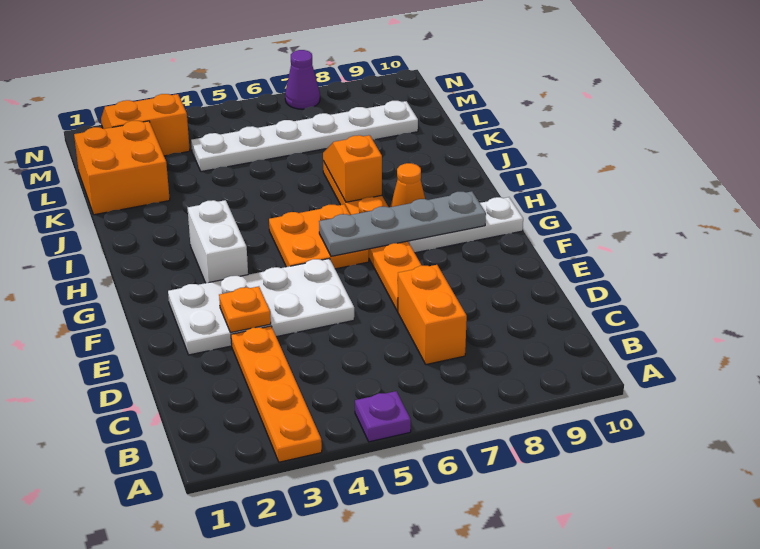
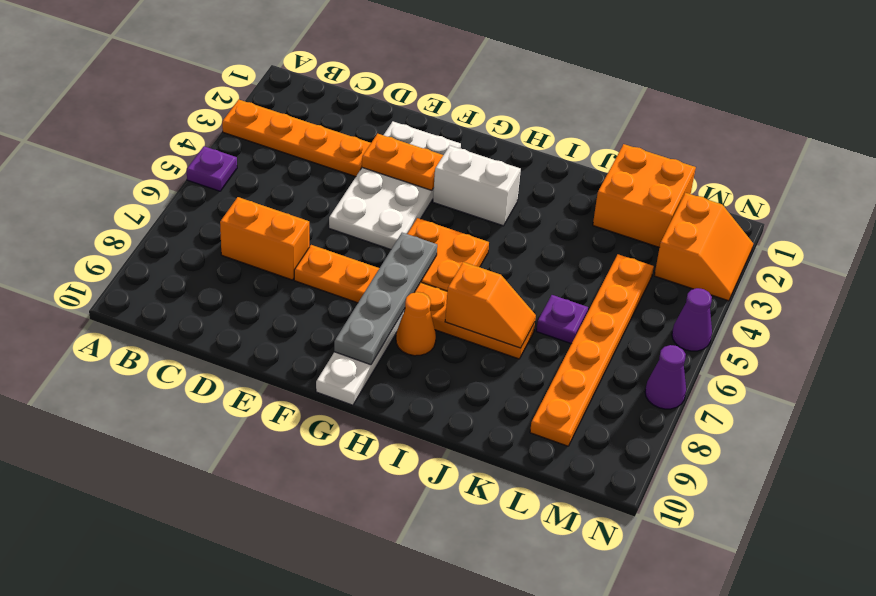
orange plate E3 level 2 -> orange plate E3:F3 level 2
none -> purple plate K6 level 1
white plate L4:L9 level 1 -> orange plate L4:L9 level 1
none -> purple cone N5 level 1

